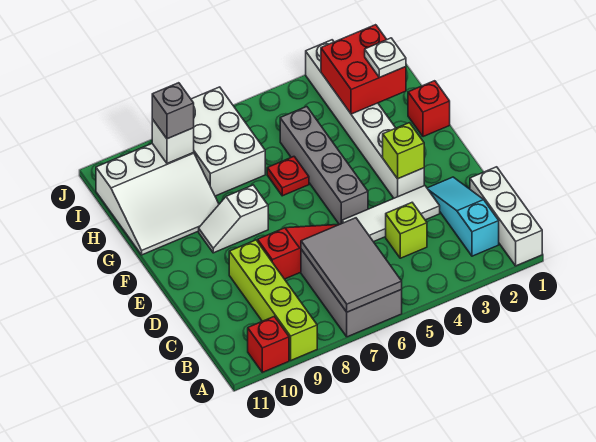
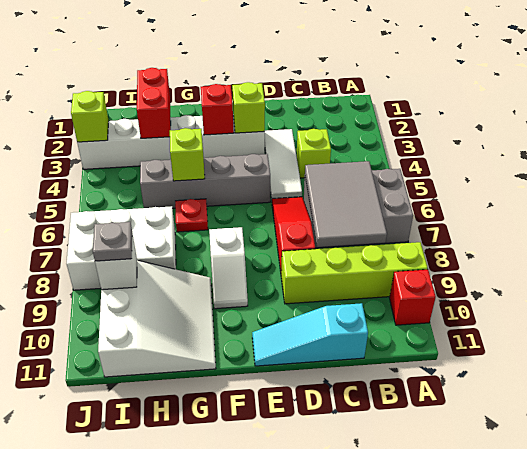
white brick A1:C1 level 1 -> none
grey tile A6:C7 level 2 -> grey tile B6:C8 level 2
cyan slope B2:D2 level 1 top B -> cyan slope C11:E11 level 1 top C
red brick G1 level 1 -> red brick F3 level 2
none -> lime brick G5 level 2
red brick H2:I3 level 2 -> red brick H2:H3 level 2
white plate H2 level 3 -> none
grey brick I9 level 3 -> grey plate I9 level 3
none -> lime brick J3 level 2

